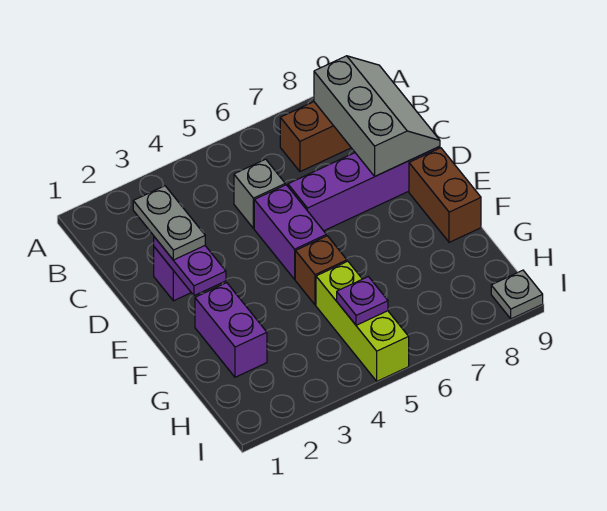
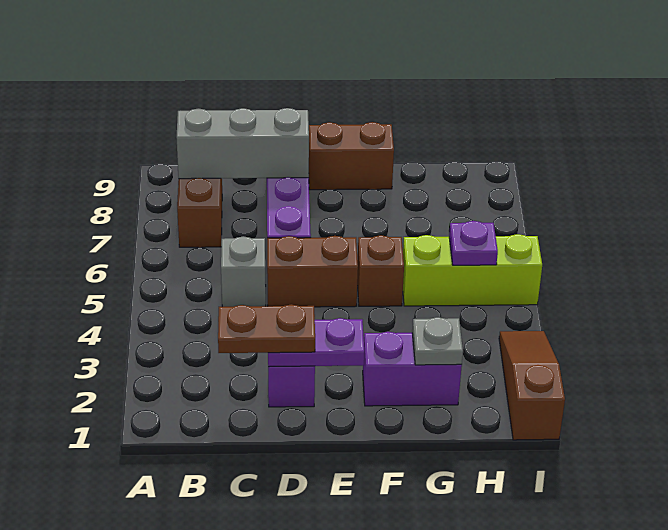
grey plate C2:D2 level 3 -> brown plate C2:D2 level 3
purple brick D5:E5 level 1 -> brown brick D5:E5 level 1
none -> brown slope I1:I3 level 1 top 1
grey plate I9 level 1 -> grey plate G2 level 2

